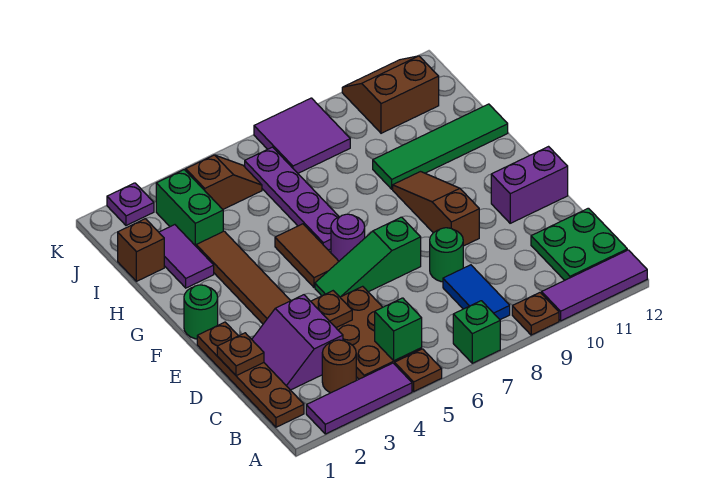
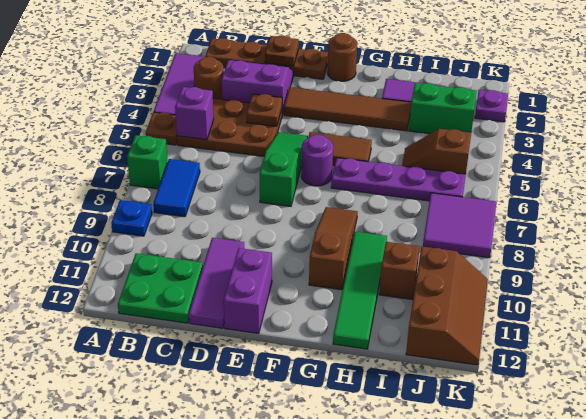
brown plate A9 level 1 -> blue plate A9 level 1
purple tile A10:A12 level 1 -> purple tile D10:D12 level 1
green brick B5 level 2 -> purple brick B5 level 2
blue tile B8:C8 level 1 -> blue tile B7:B8 level 1
green round brick D8 level 1 -> none
brown slope E9:G9 level 1 top E -> brown slope G8:G10 level 1 top 10
green round brick F1 level 1 -> brown round brick F1 level 1
brown brick I1 level 1 -> brown brick I10 level 1
brown slope J4:J5 level 1 top 4 -> brown slope I5:J5 level 1 top J
brown slope J10:K11 level 1 top J -> brown slope J10:K12 level 1 top J

